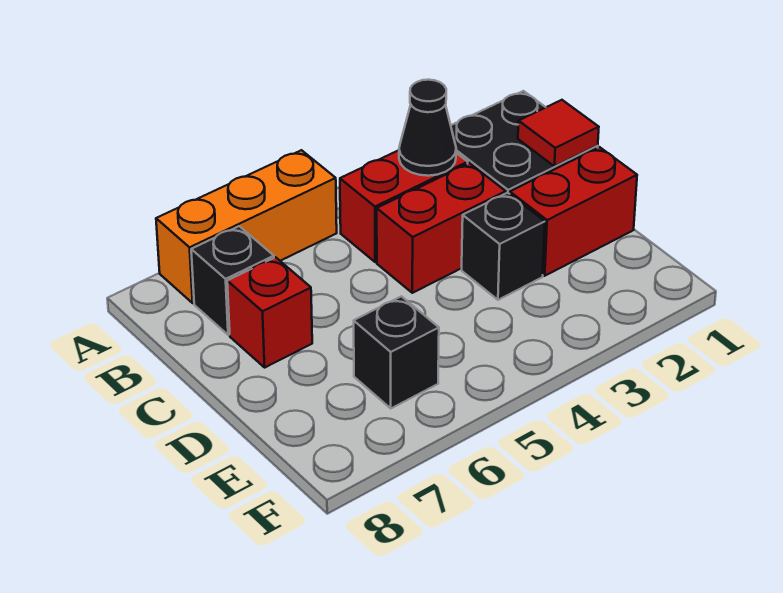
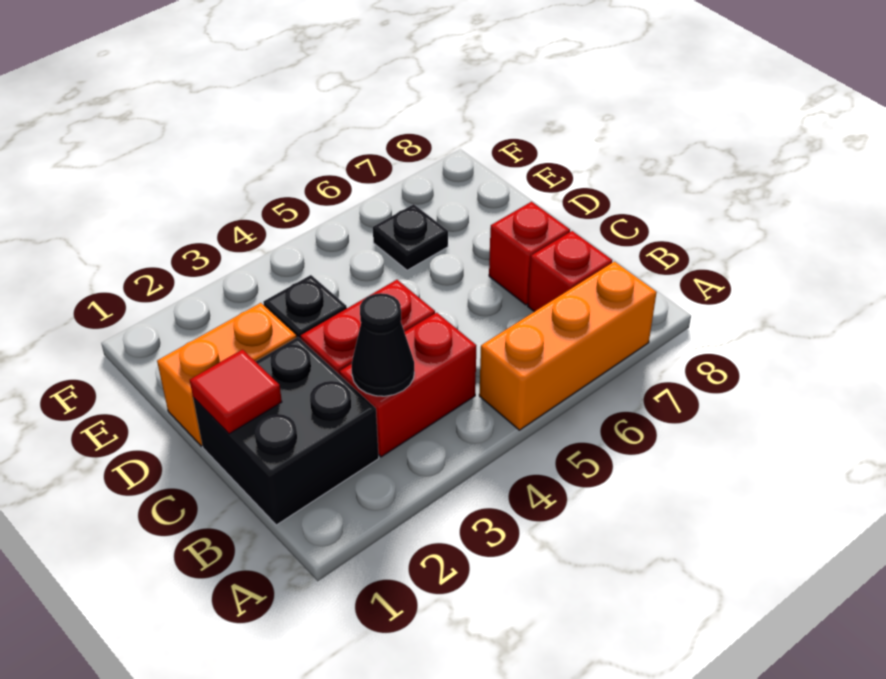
black brick B7 level 1 -> red brick B7 level 1
red brick D1:D2 level 1 -> orange brick D1:D2 level 1
black brick E6 level 1 -> black plate E6 level 1

